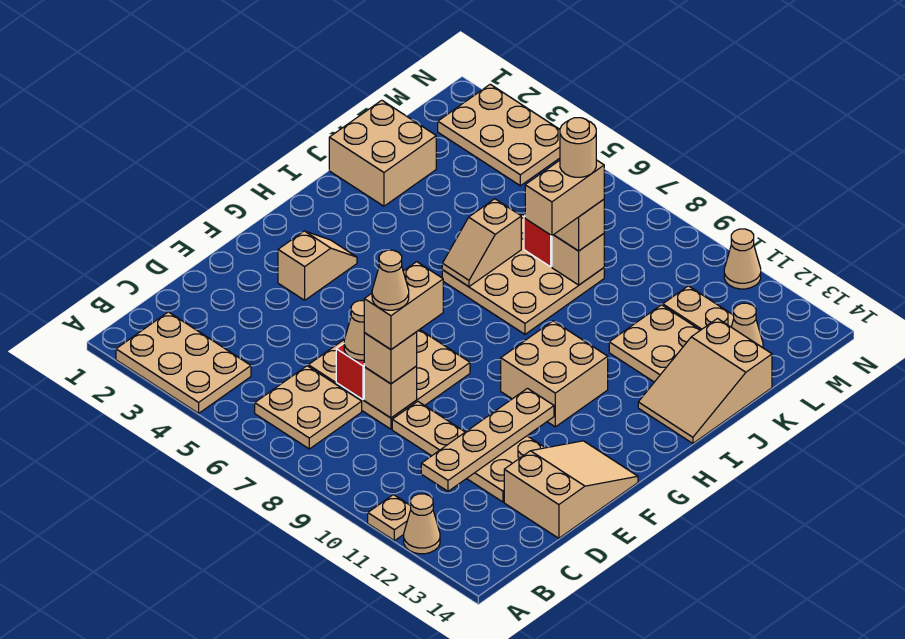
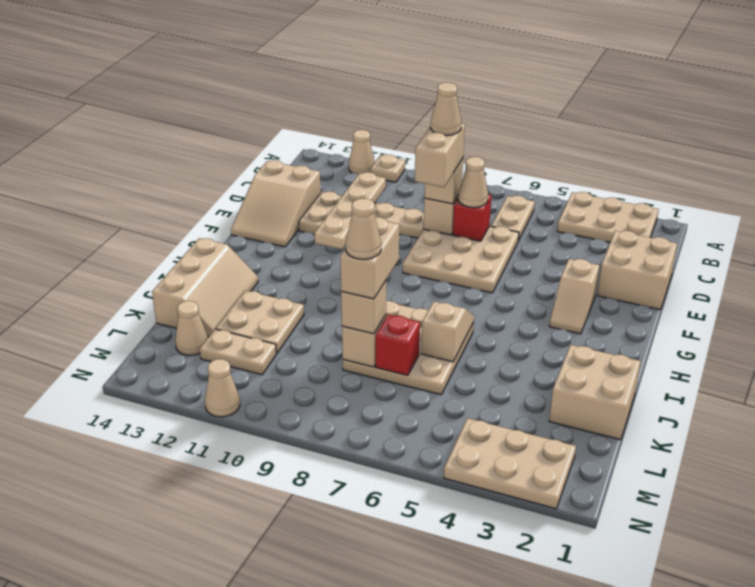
tan plate B6:C7 level 1 -> tan plate B6:C6 level 1
tan brick G10:H11 level 1 -> tan brick D1:E2 level 1
tan slope I13:K14 level 1 top K -> tan slope I13:K14 level 1 top 14
tan round brick K8 level 5 -> tan cone K8 level 5

